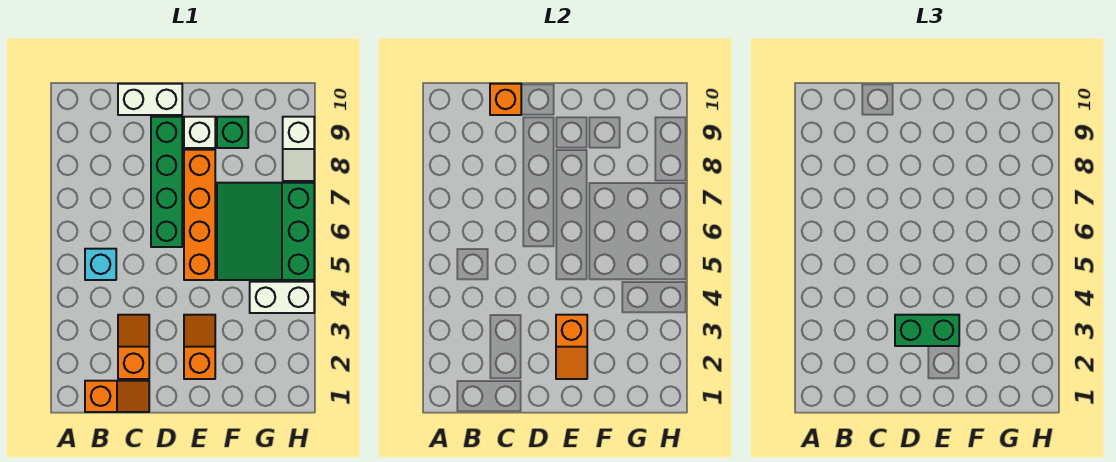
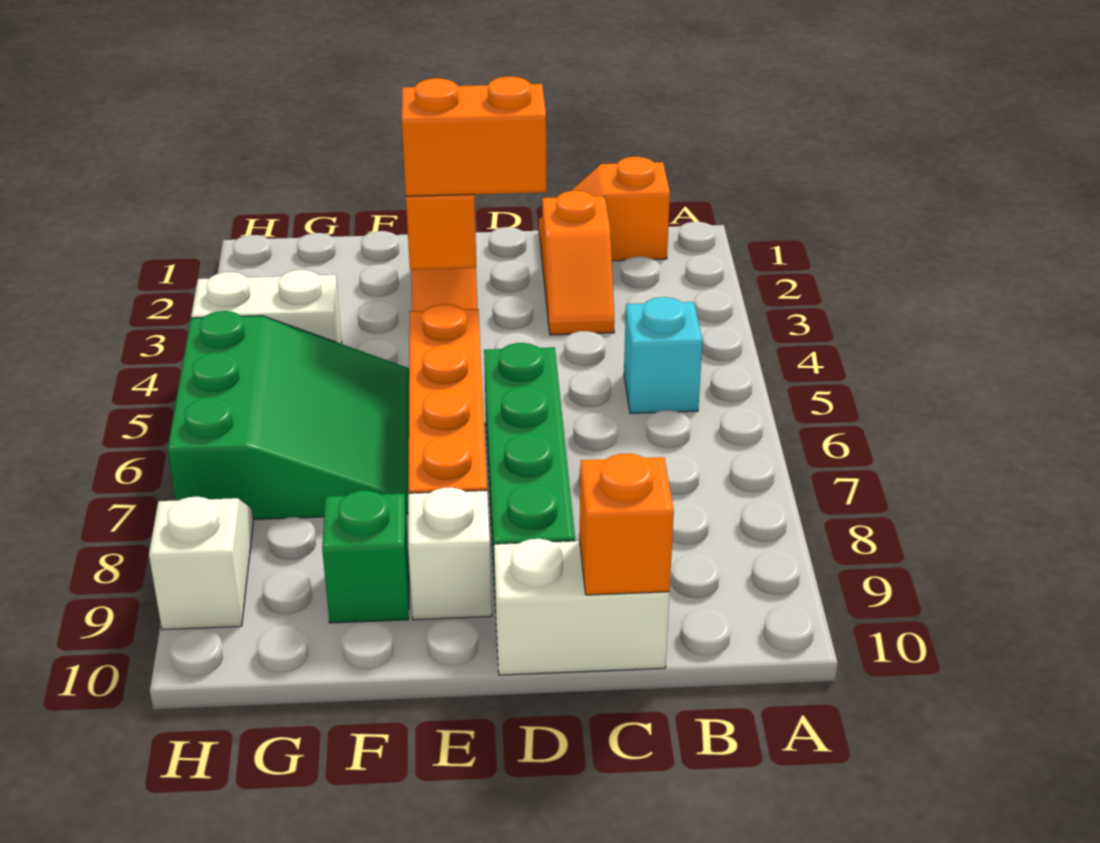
green brick D3:E3 level 3 -> orange brick D3:E3 level 3

